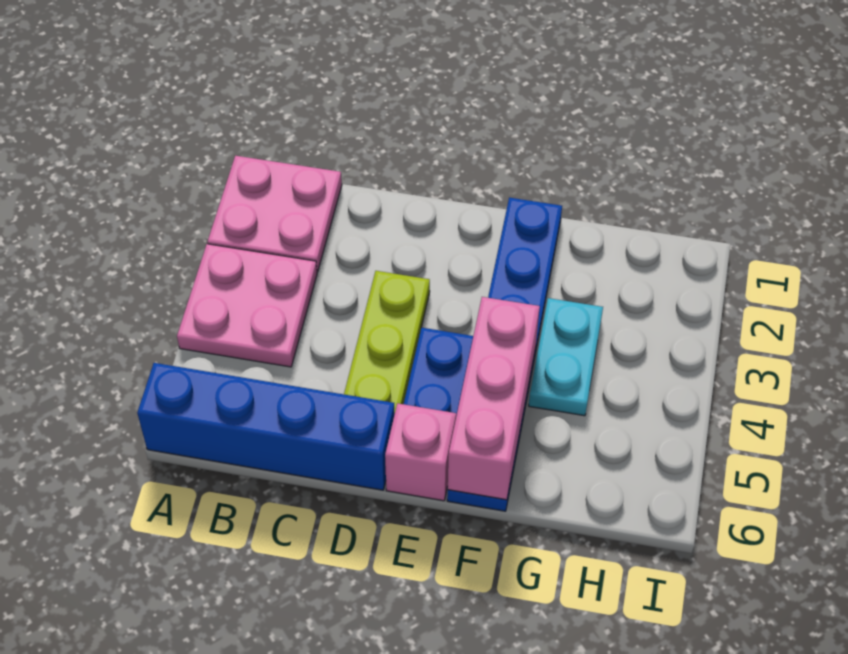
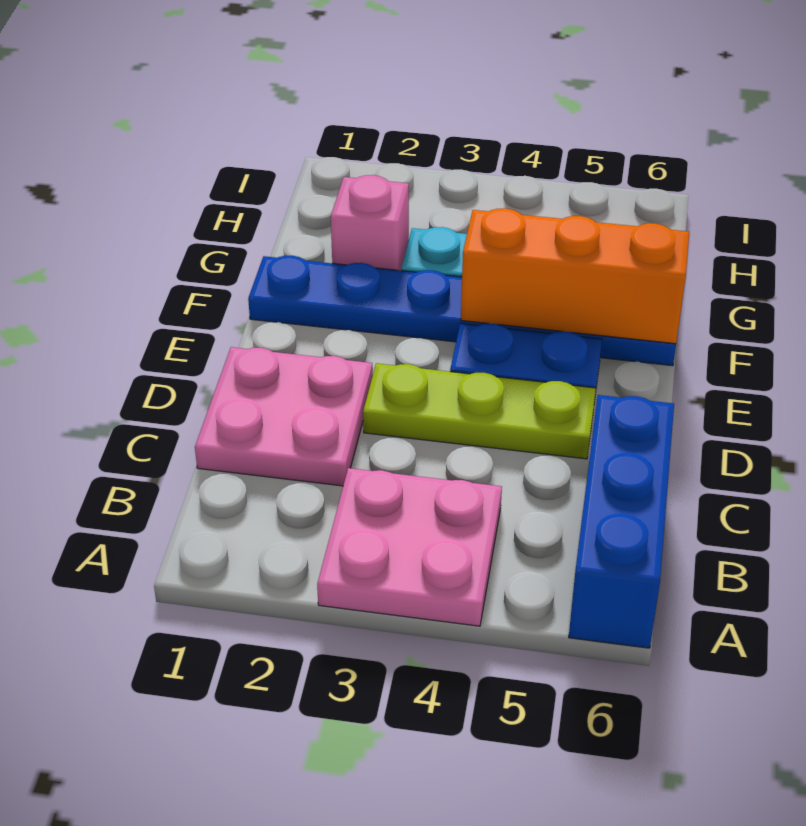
pink plate A1:B2 level 1 -> pink plate C1:D2 level 1
blue brick A6:D6 level 1 -> blue brick A6:C6 level 1
pink brick E6 level 1 -> pink brick G2 level 1
pink brick F4:F6 level 2 -> orange brick F4:F6 level 2

